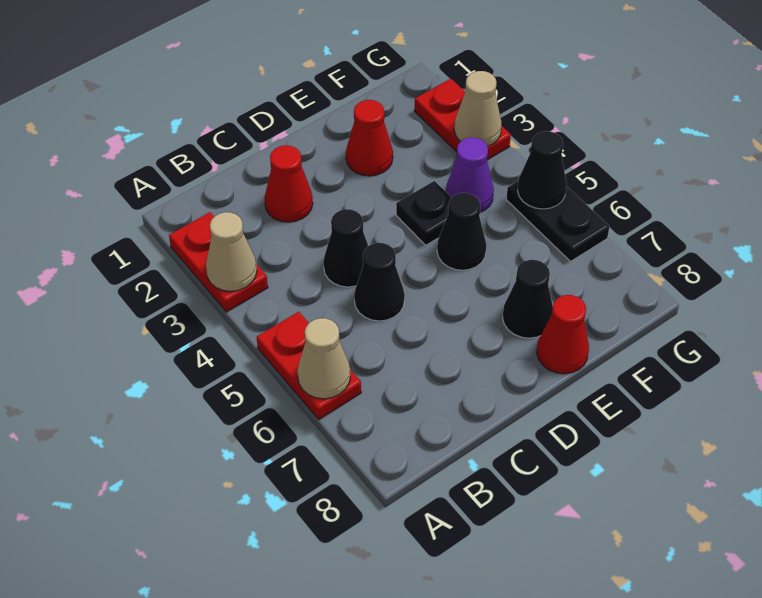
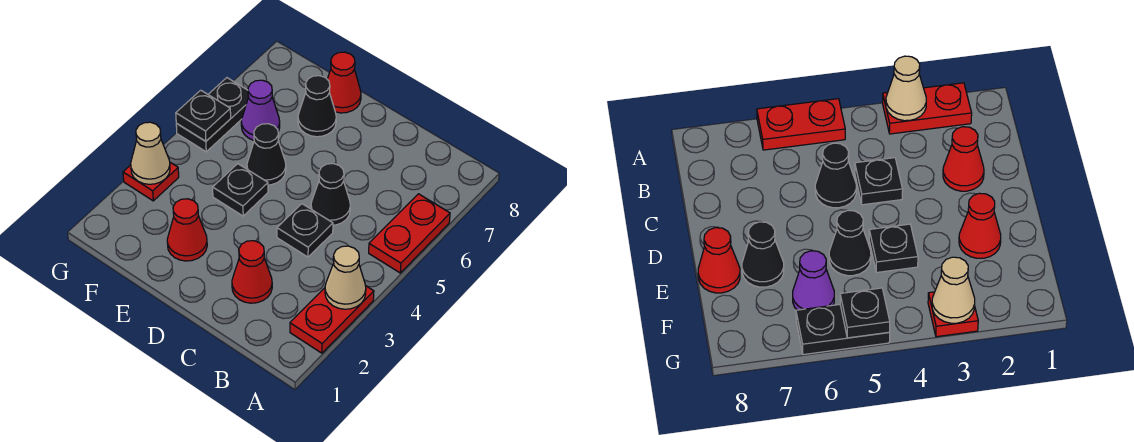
tan cone A6 level 2 -> none
black cone C4 level 1 -> black plate C4 level 1
purple cone F4 level 1 -> purple cone F6 level 1
red plate G2:G3 level 1 -> red plate G3 level 1
black cone G5 level 2 -> black plate G5 level 2

